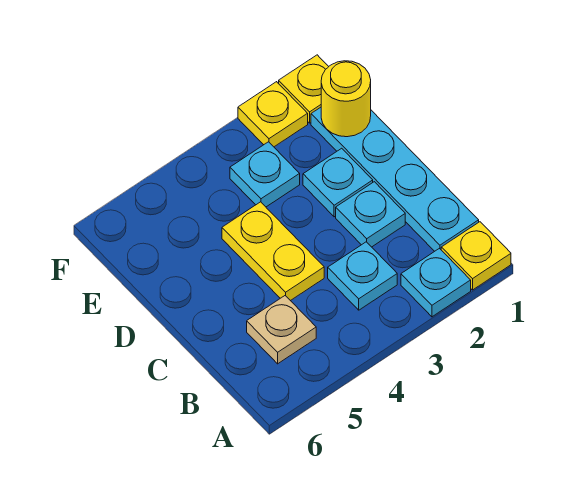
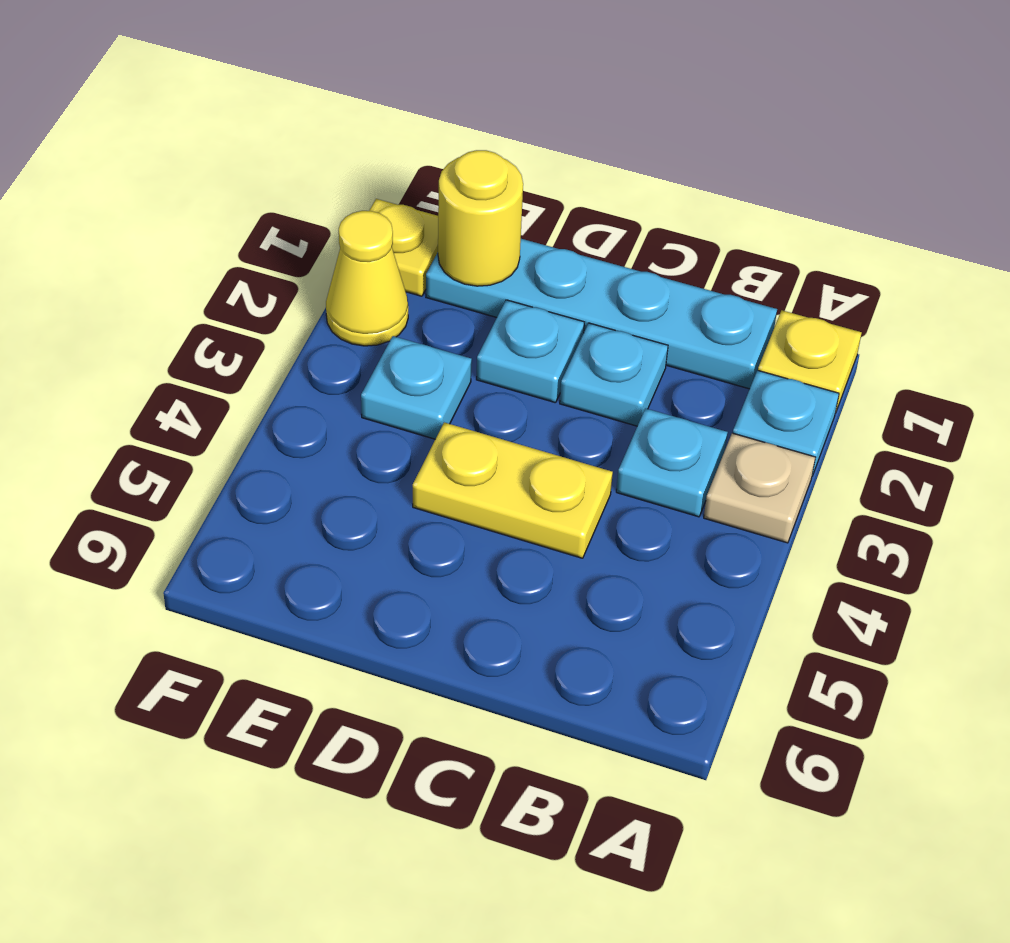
tan plate B5 level 1 -> tan plate A3 level 1
yellow plate F2 level 1 -> yellow cone F2 level 1

